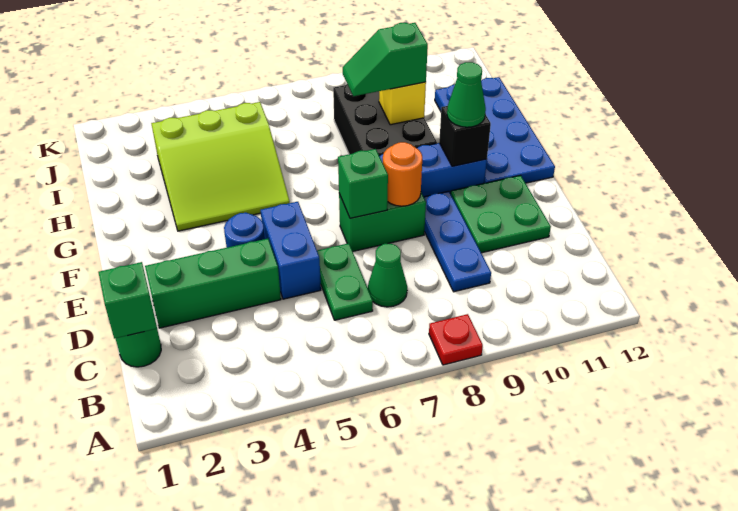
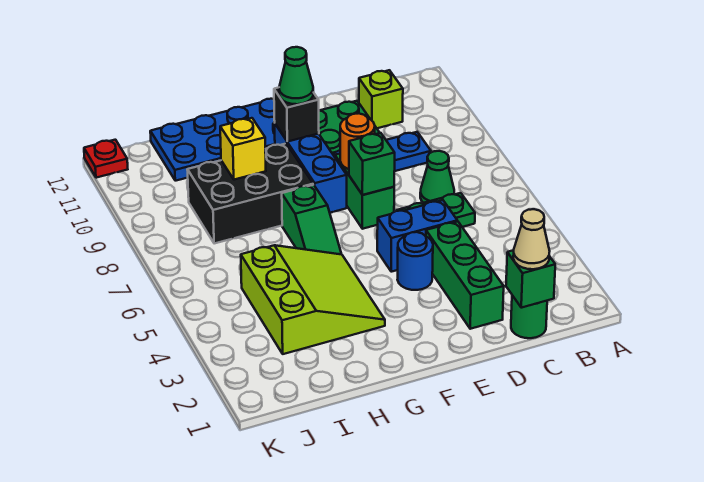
red plate A8 level 1 -> red plate K12 level 1
none -> tan cone C1 level 3
none -> lime brick C11 level 1
green slope H8:H9 level 3 top 9 -> green slope G6:G7 level 1 top 7

